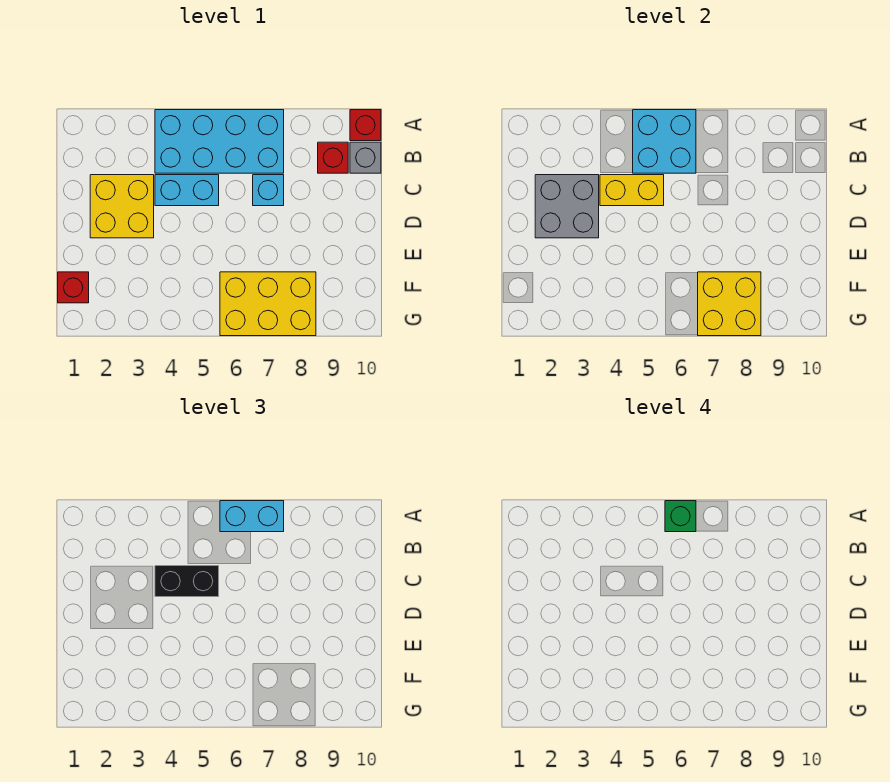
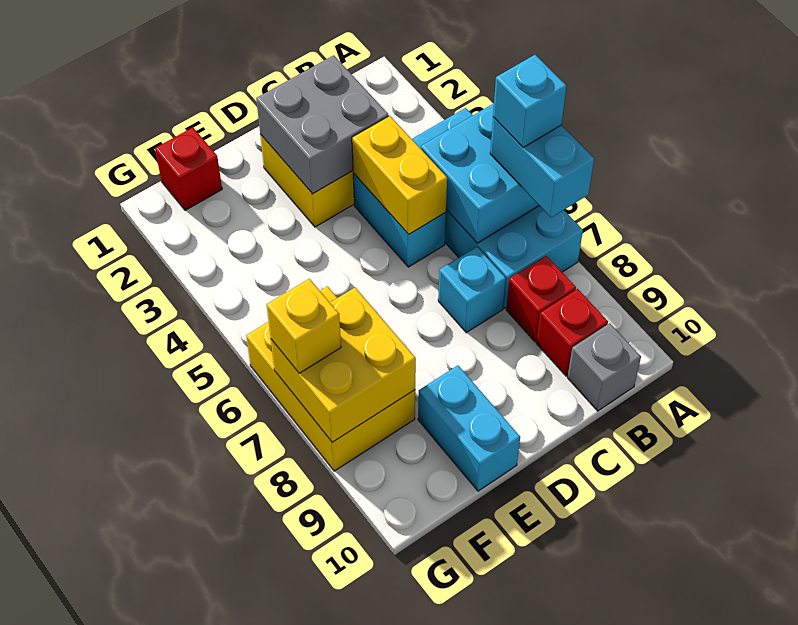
green brick A6 level 4 -> cyan brick A6 level 4
red brick A10 level 1 -> red brick B8 level 1
black brick C4:C5 level 3 -> none
none -> cyan brick E9:E10 level 1
none -> yellow brick G7 level 3

